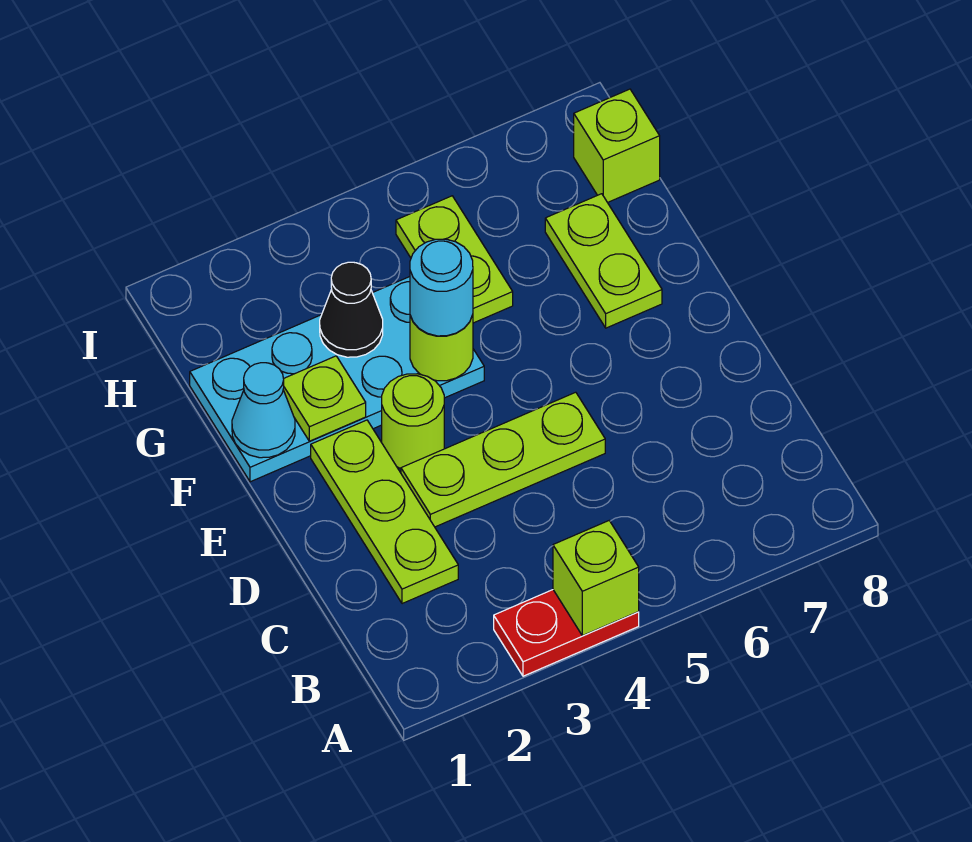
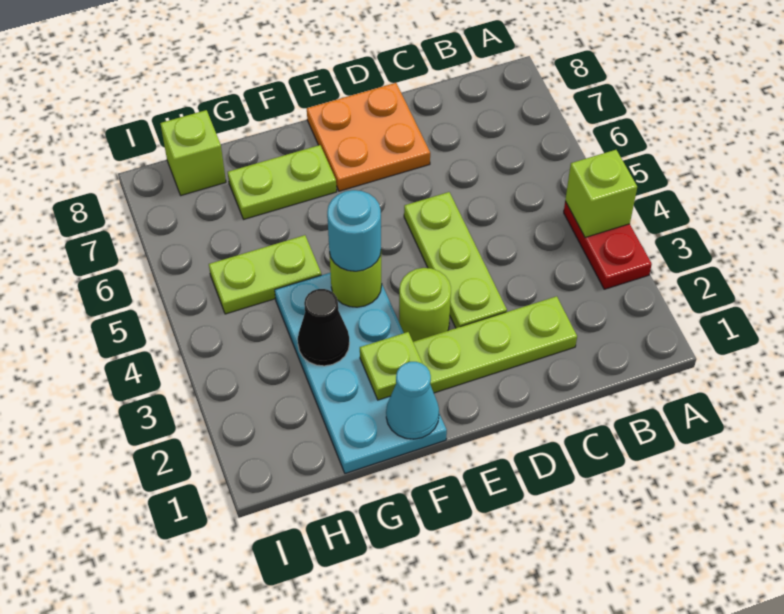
none -> orange plate D7:E8 level 1

